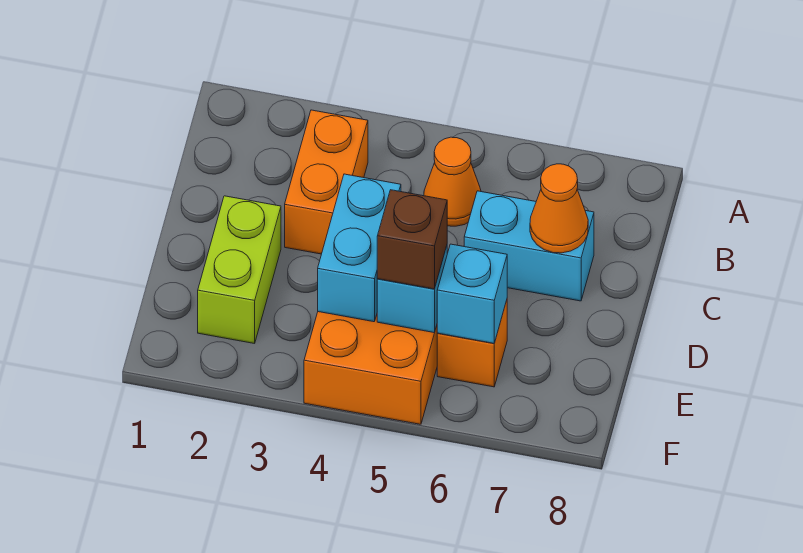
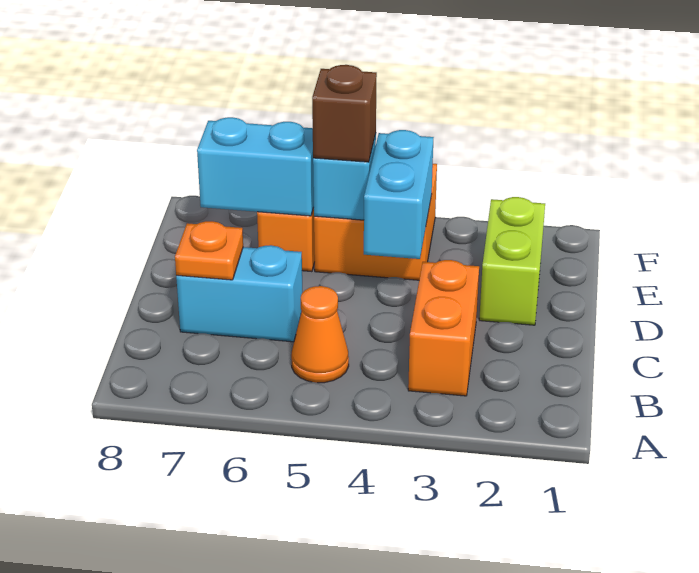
orange cone C7 level 2 -> orange plate C7 level 2
cyan brick E6 level 2 -> cyan brick E6:E7 level 2

